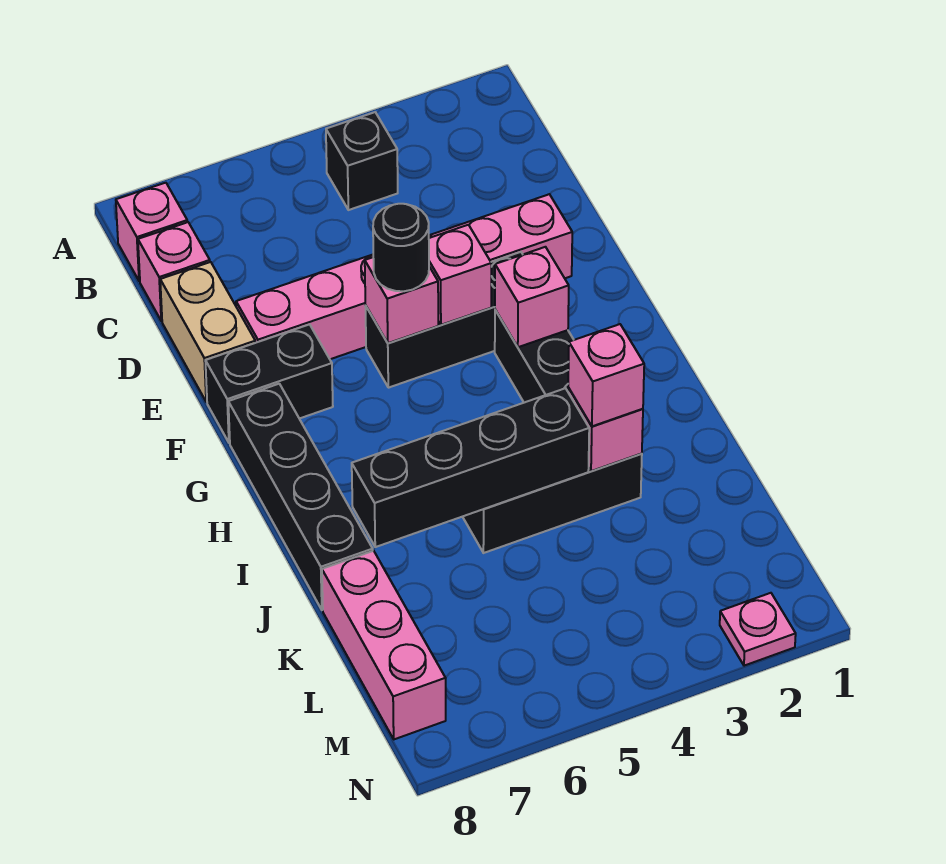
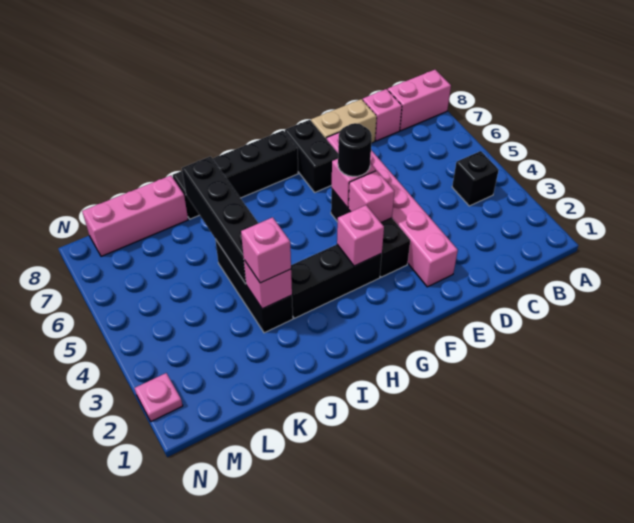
pink brick B8 level 1 -> pink brick A8:B8 level 1

